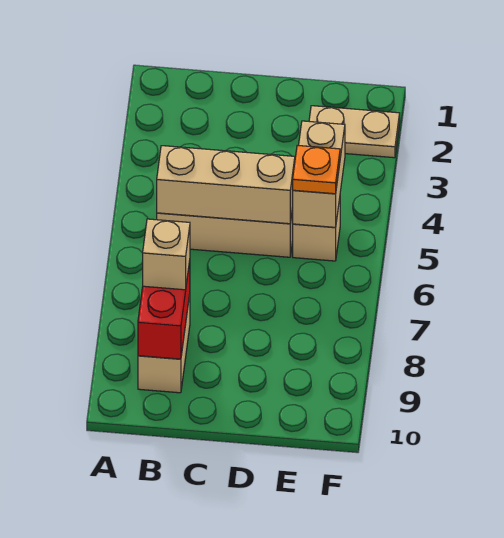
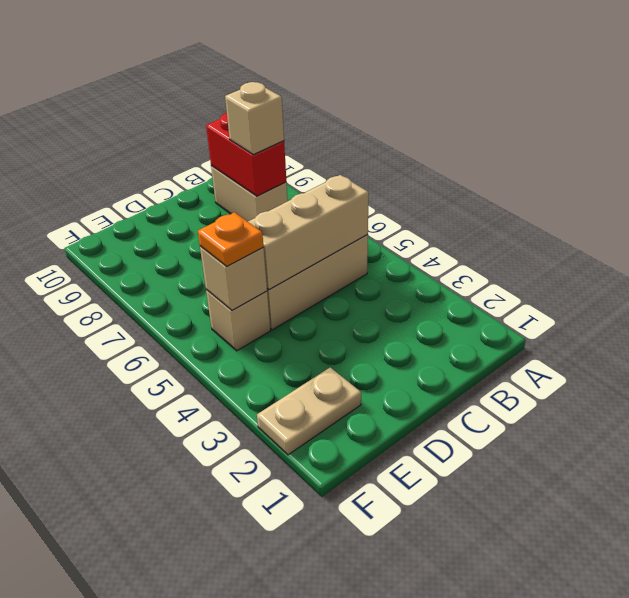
tan brick E4:E5 level 2 -> tan brick E5 level 2

